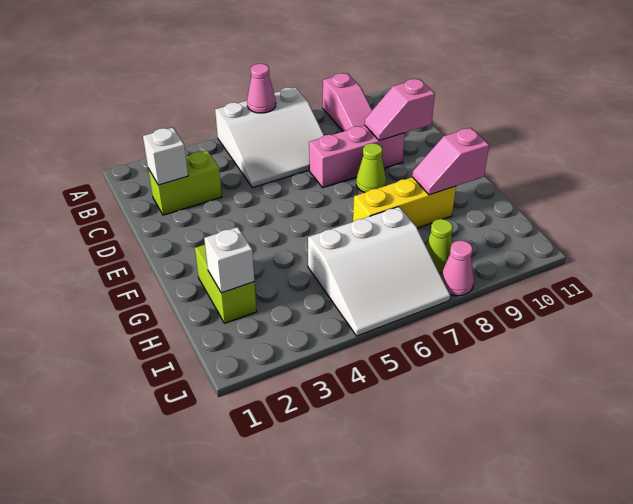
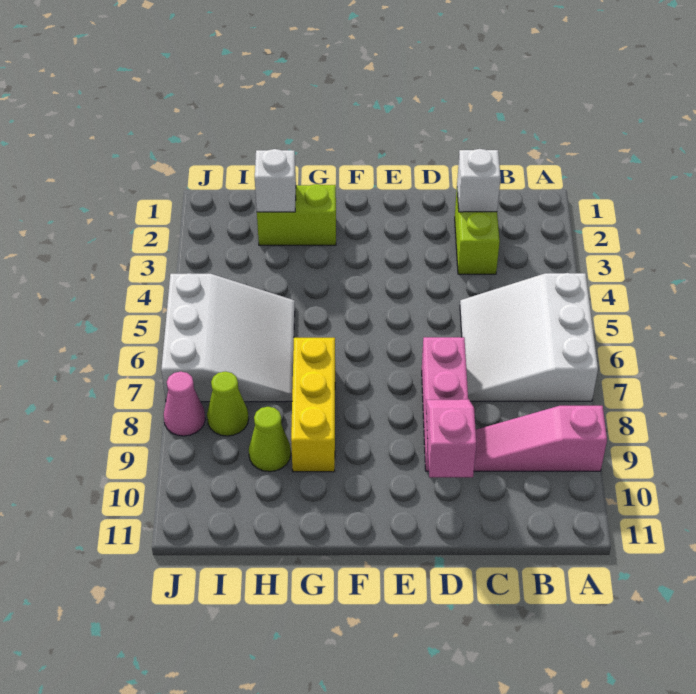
pink cone A6 level 2 -> none
lime cone E8 level 1 -> lime cone H9 level 1
pink slope G9:G10 level 2 top 10 -> none
white slope H5:J7 level 1 top H -> white slope H5:J7 level 1 top J

